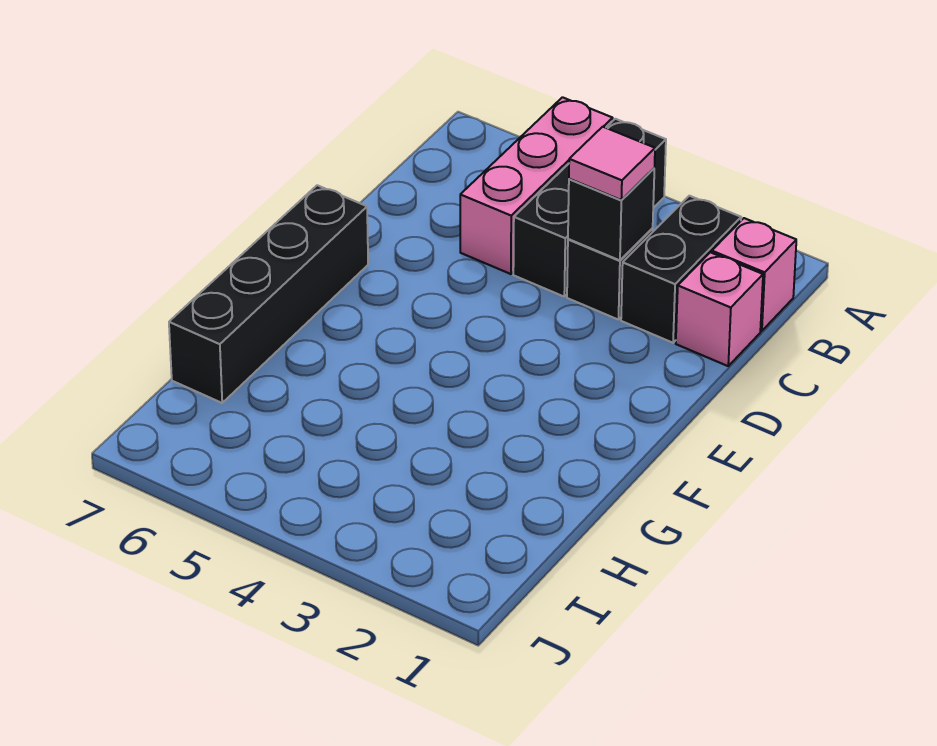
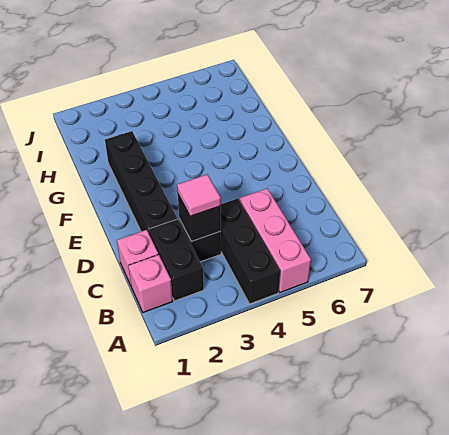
black brick E7:H7 level 1 -> black brick D2:G2 level 1

